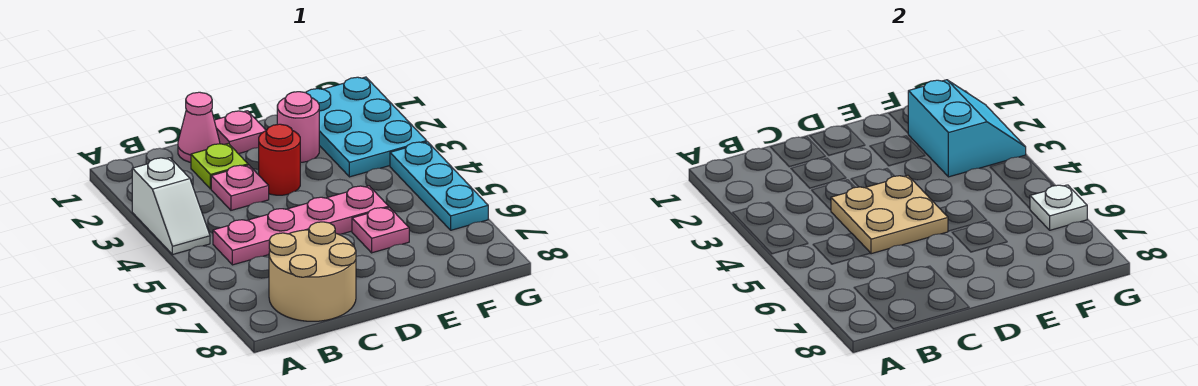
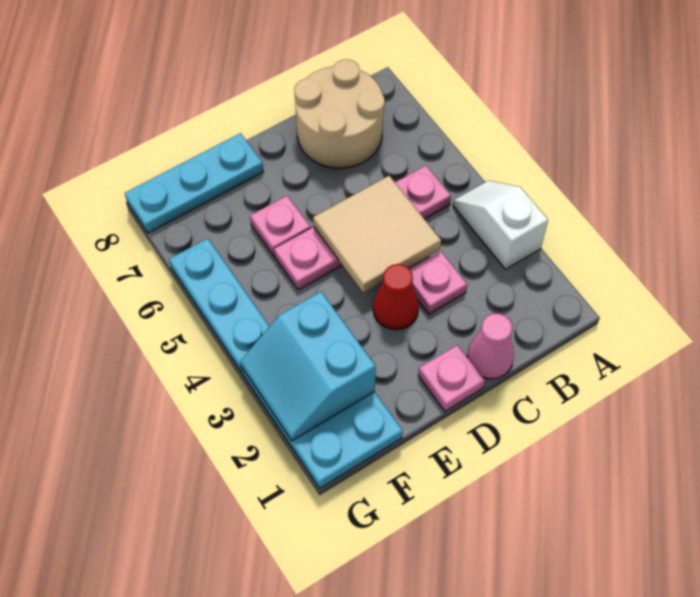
lime plate C2 level 1 -> none
tan plate C4:D5 level 2 -> tan tile C4:D5 level 2
red round brick D3 level 1 -> red cone D3 level 1
pink round brick E2 level 1 -> none
none -> cyan plate E8:G8 level 1
white plate G6 level 2 -> none

